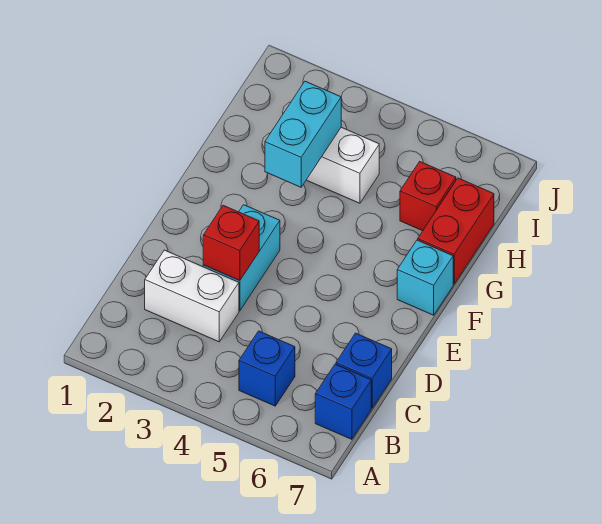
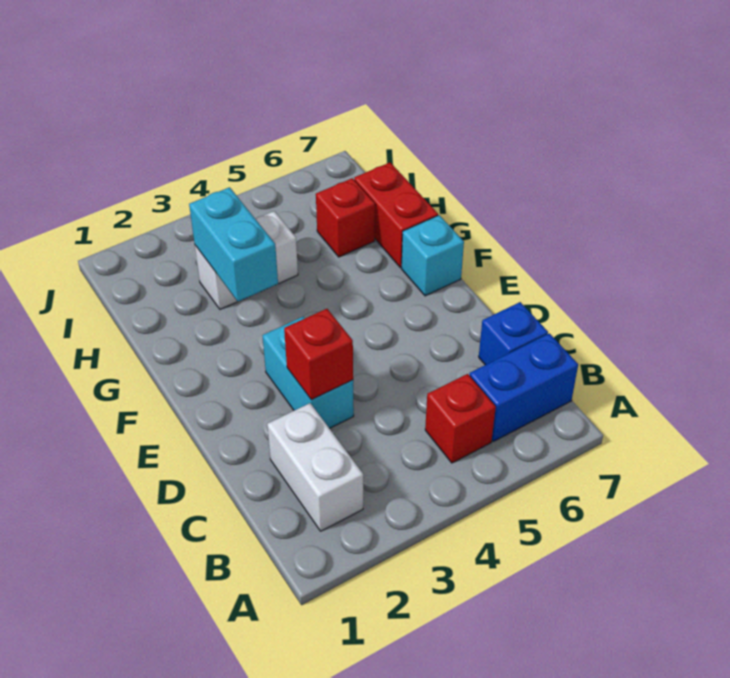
blue brick B5 level 1 -> red brick B5 level 1
blue brick B7 level 1 -> blue brick B6:B7 level 1
white brick C2:C3 level 1 -> white brick B2:C2 level 1

